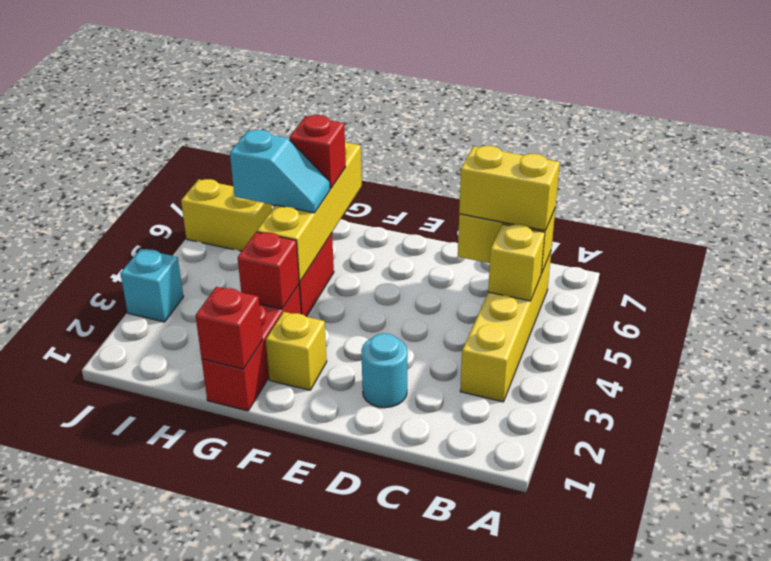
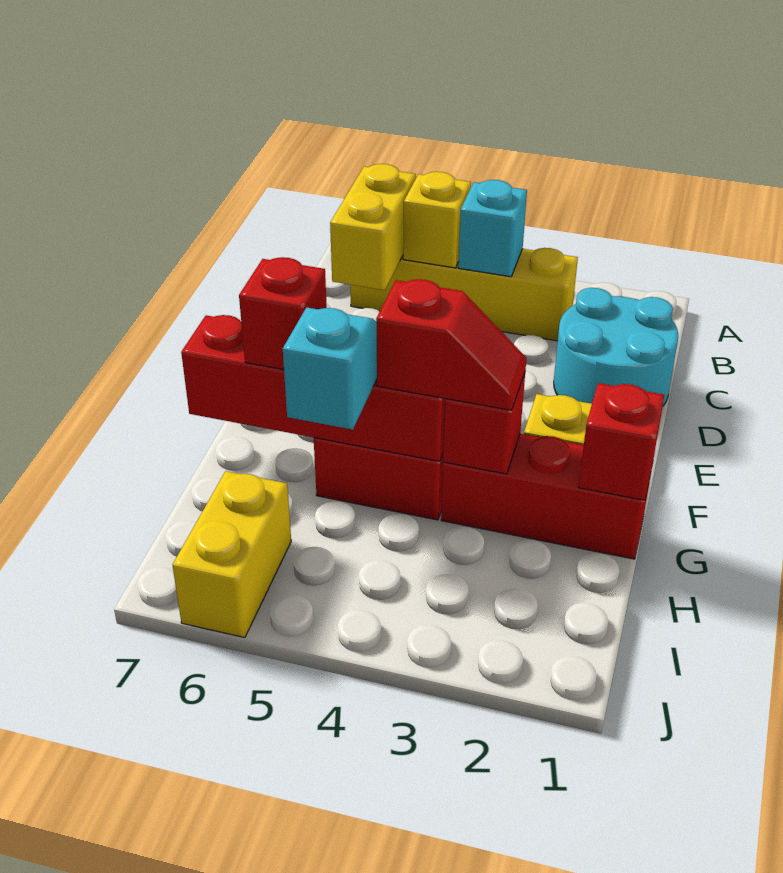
yellow brick B6:C6 level 3 -> none
cyan round brick D2 level 1 -> cyan round brick C1:D2 level 1
none -> red slope G3:G4 level 3 top 4
yellow brick G4:G7 level 2 -> red brick G4:G7 level 2
cyan brick J3 level 1 -> cyan brick B4 level 2

